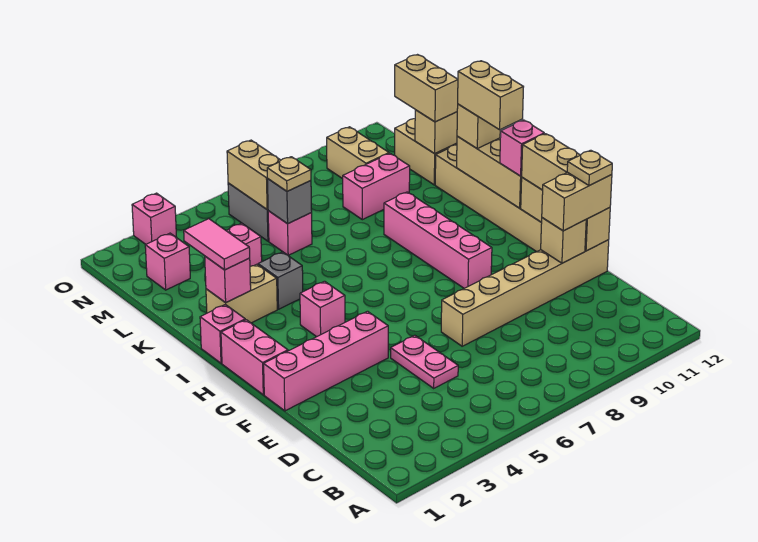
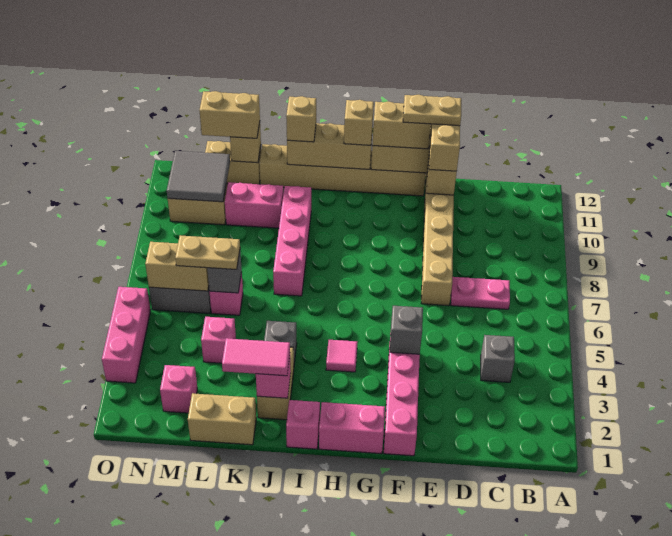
none -> grey brick C4 level 1
pink plate D5:E5 level 1 -> pink plate C7:D7 level 1
tan plate E12 level 4 -> tan plate E12:F12 level 4
none -> grey brick F4 level 2
pink brick G9:J9 level 1 -> pink brick J7:J10 level 1
pink brick H4 level 1 -> pink tile H4 level 1
pink brick H12 level 3 -> tan brick H12 level 3
tan brick I12:J12 level 4 -> tan brick K1:L1 level 1
tan plate L6 level 3 -> tan plate L6:M6 level 3
pink brick L9:L10 level 1 -> pink brick K10:L10 level 1
none -> grey tile M10:N11 level 2
pink brick O3 level 1 -> pink brick O3:O5 level 1

